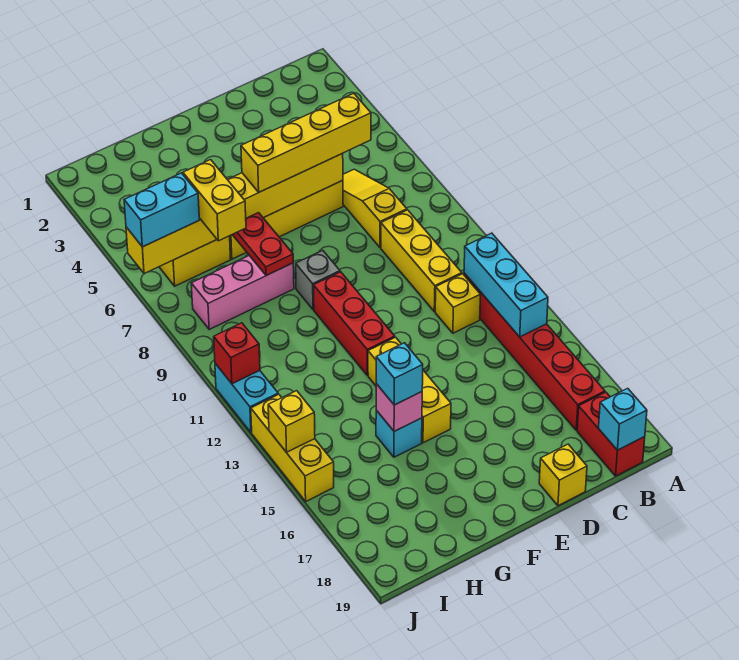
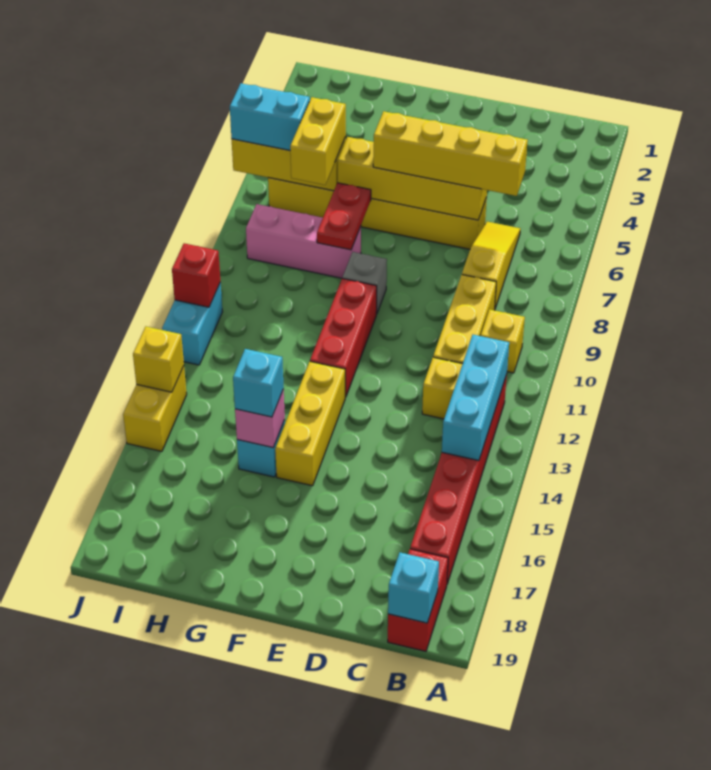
yellow brick D19 level 1 -> yellow brick B10 level 1
yellow brick J13:J15 level 1 -> yellow brick J14:J15 level 1

